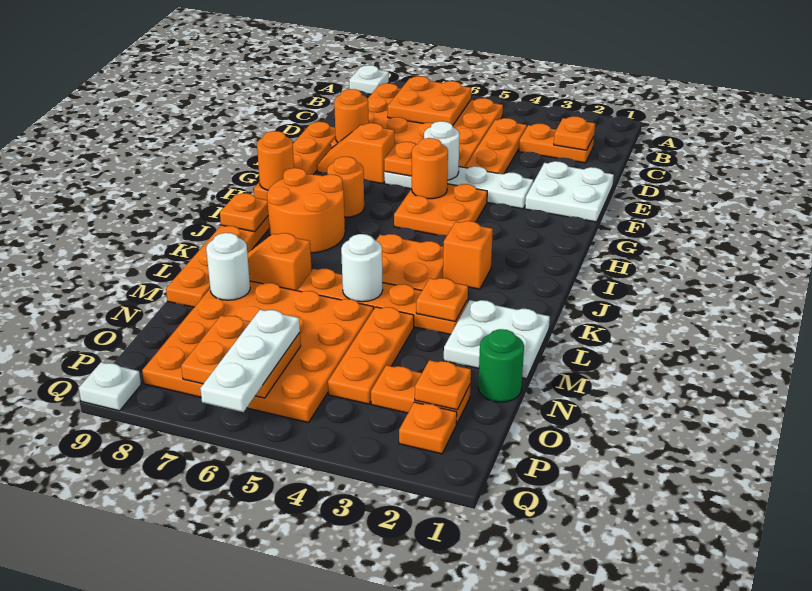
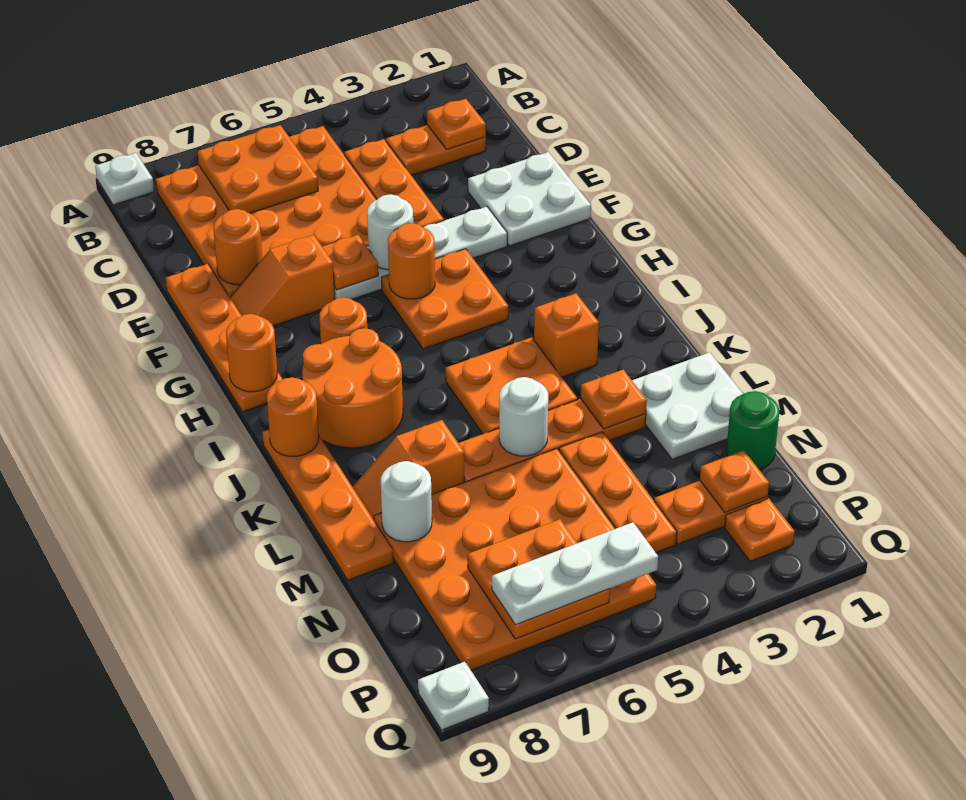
orange plate J9 level 2 -> orange round brick J9 level 2
white plate O6:Q6 level 3 -> white plate P5:P7 level 3

